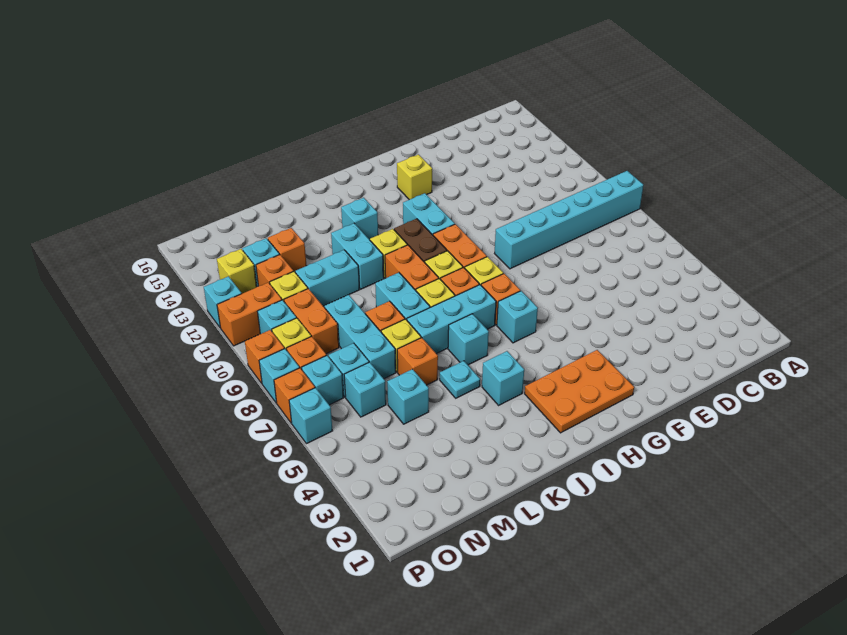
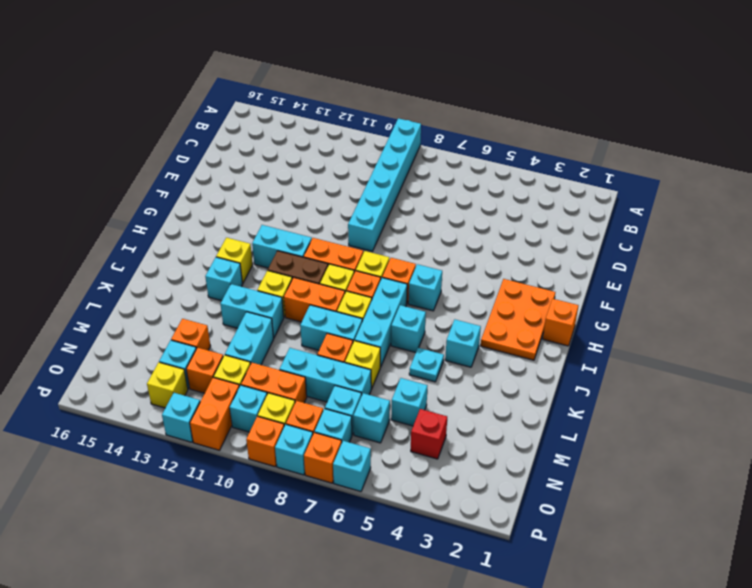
yellow brick G14 level 1 -> yellow brick I13 level 1
orange brick L6 level 1 -> orange brick H1 level 1
none -> red brick N4 level 1

